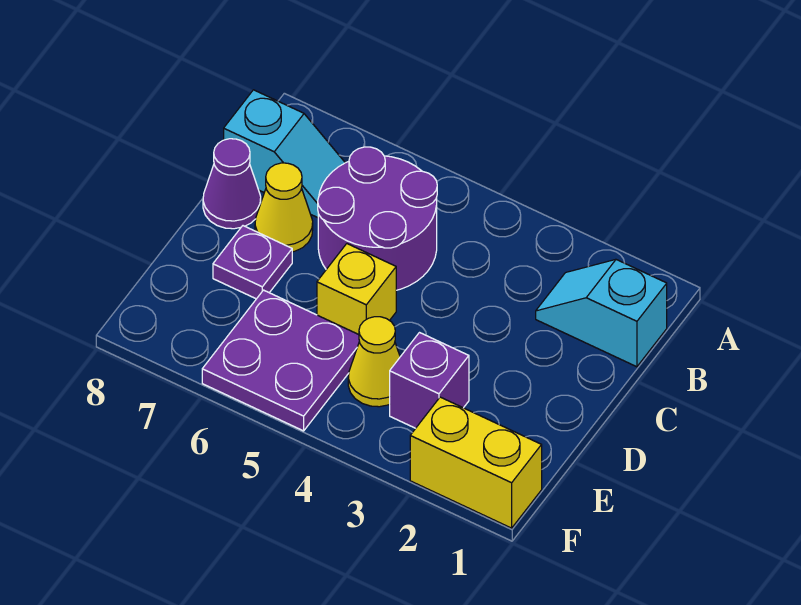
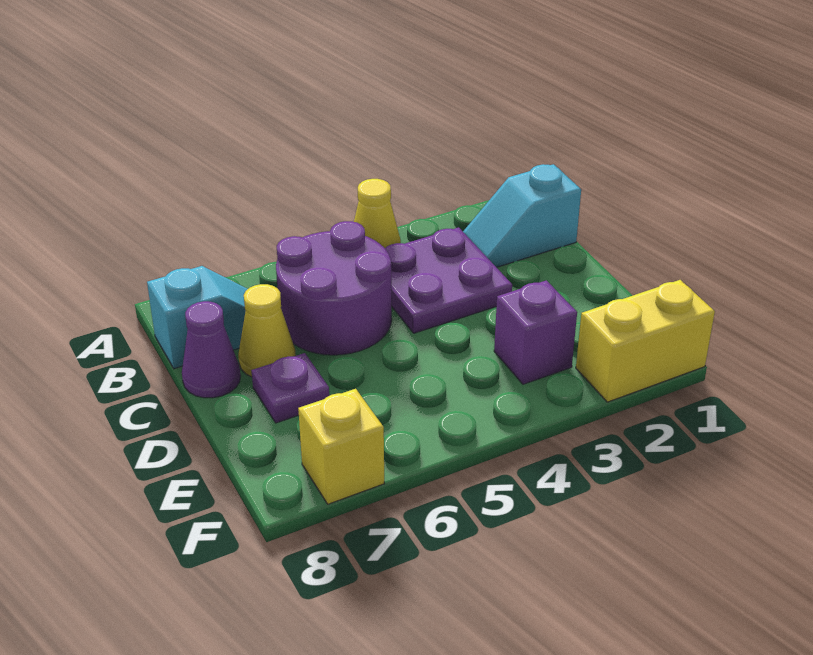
yellow brick D5 level 1 -> yellow brick F7 level 1
yellow cone E4 level 1 -> yellow cone A4 level 1
purple plate E5:F6 level 1 -> purple plate B3:C4 level 1

